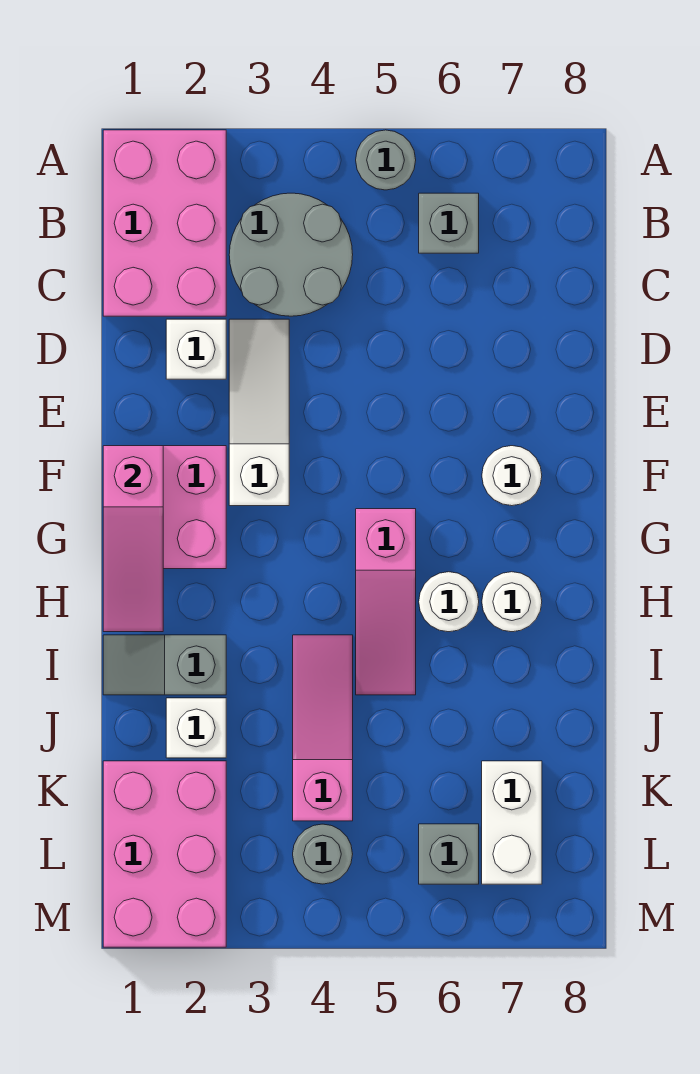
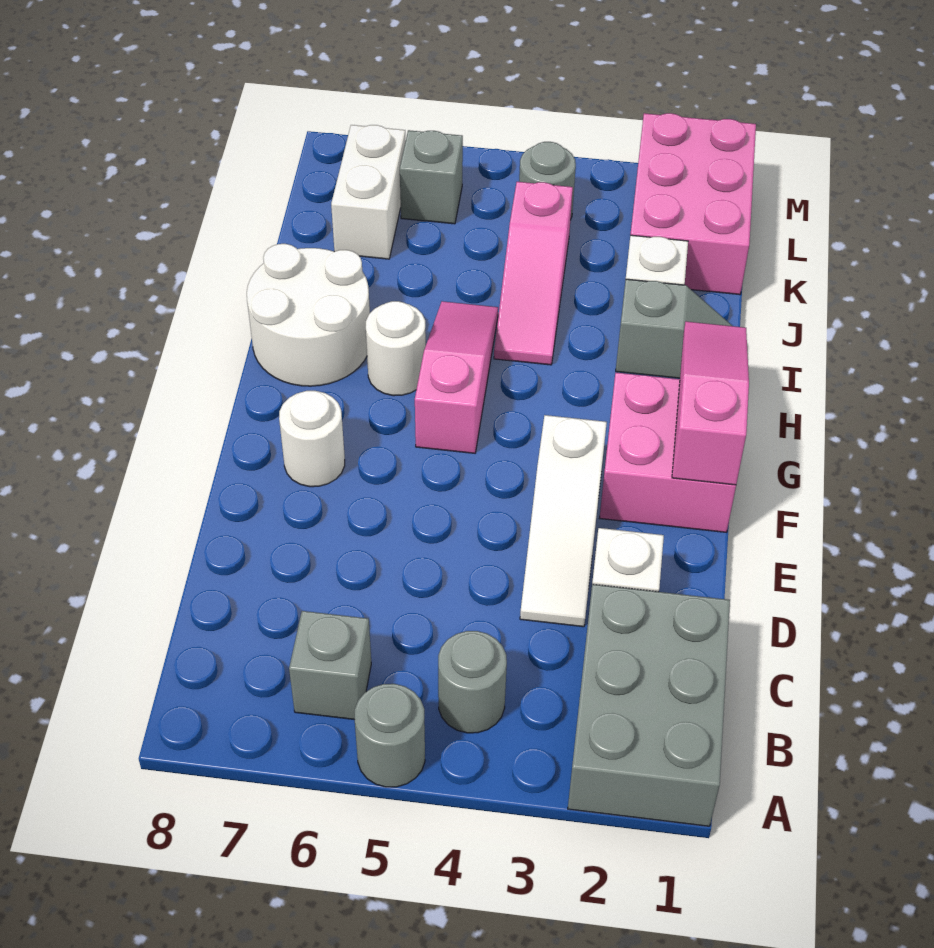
pink brick A1:C2 level 1 -> grey brick A1:C2 level 1
grey round brick B3:C4 level 1 -> grey round brick B4 level 1
white round brick H7 level 1 -> white round brick H7:I8 level 1

